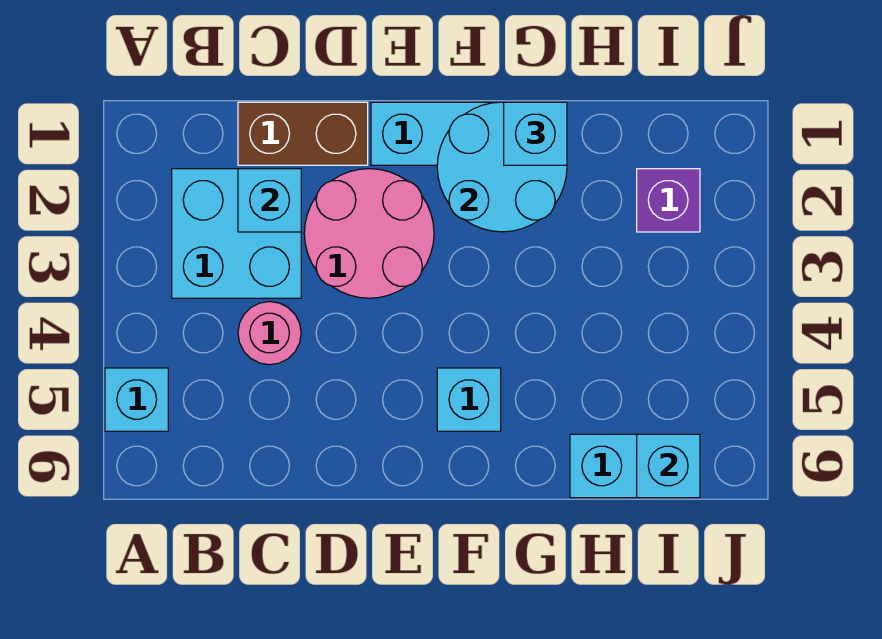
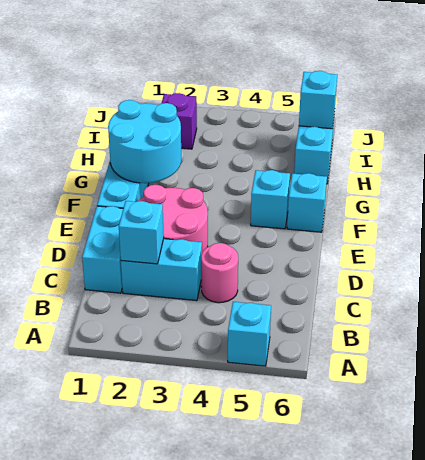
cyan brick B2:C3 level 1 -> cyan brick C2:C3 level 1
brown brick C1:D1 level 1 -> cyan brick C1:D1 level 1
cyan brick G1 level 3 -> cyan brick F6 level 1

